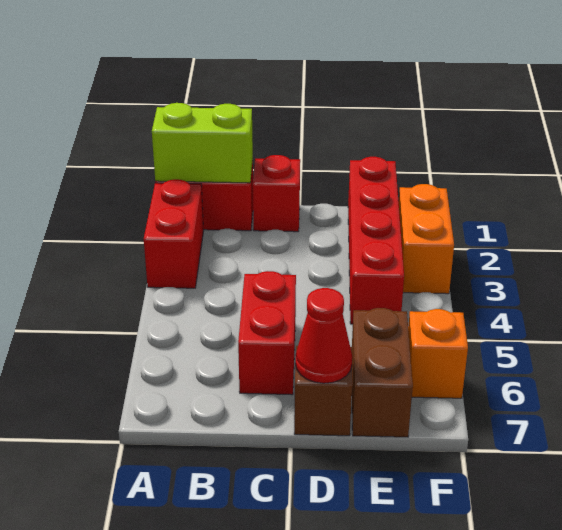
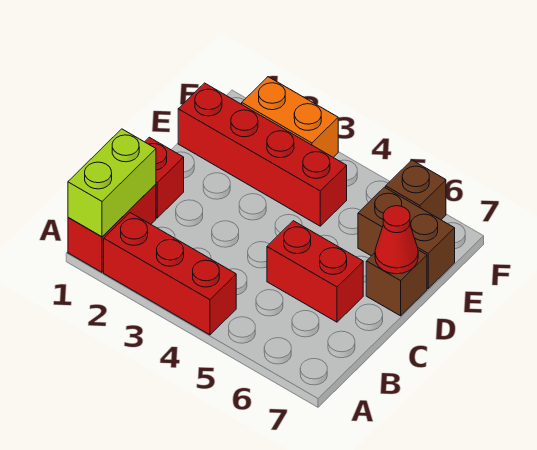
red brick A2:A3 level 1 -> red brick A2:A4 level 1
orange brick F6 level 1 -> brown brick F6 level 1

